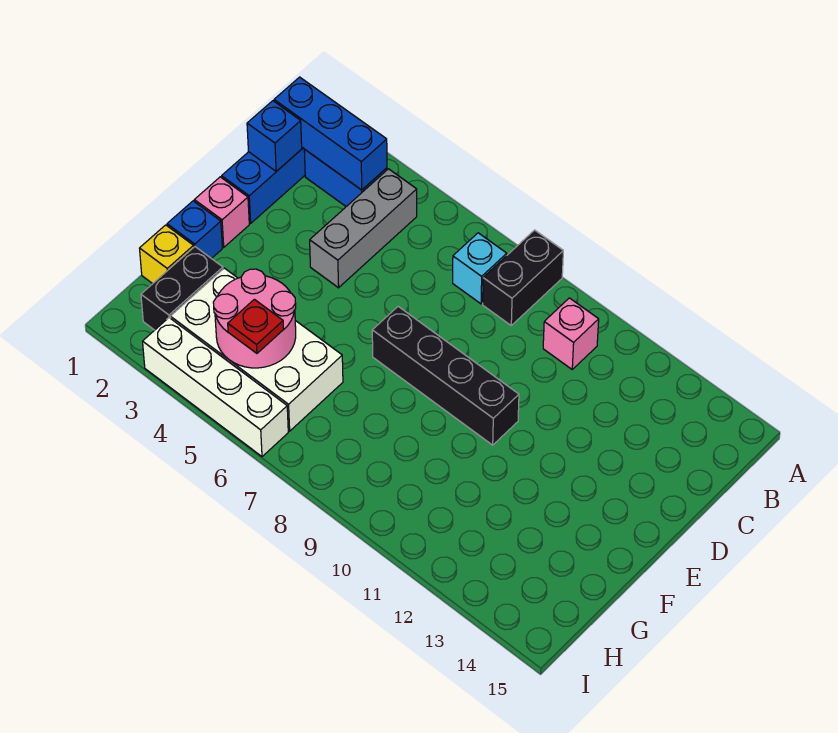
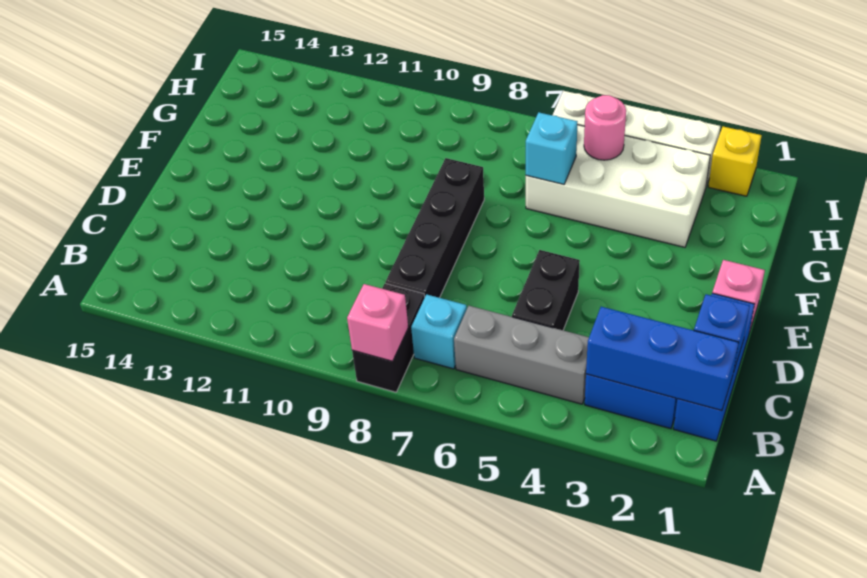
grey brick B4:D4 level 1 -> grey brick B4:B6 level 1
pink brick B10 level 1 -> pink brick A8 level 2
black brick E7:E10 level 1 -> black brick C8:F8 level 1
blue brick F1 level 1 -> none
yellow brick G1 level 1 -> yellow brick I2 level 1
black brick G2:H2 level 1 -> black brick C5:D5 level 1
pink round brick G4:H5 level 2 -> pink round brick H5 level 2
none -> cyan brick G6 level 2
red plate H5 level 3 -> none

